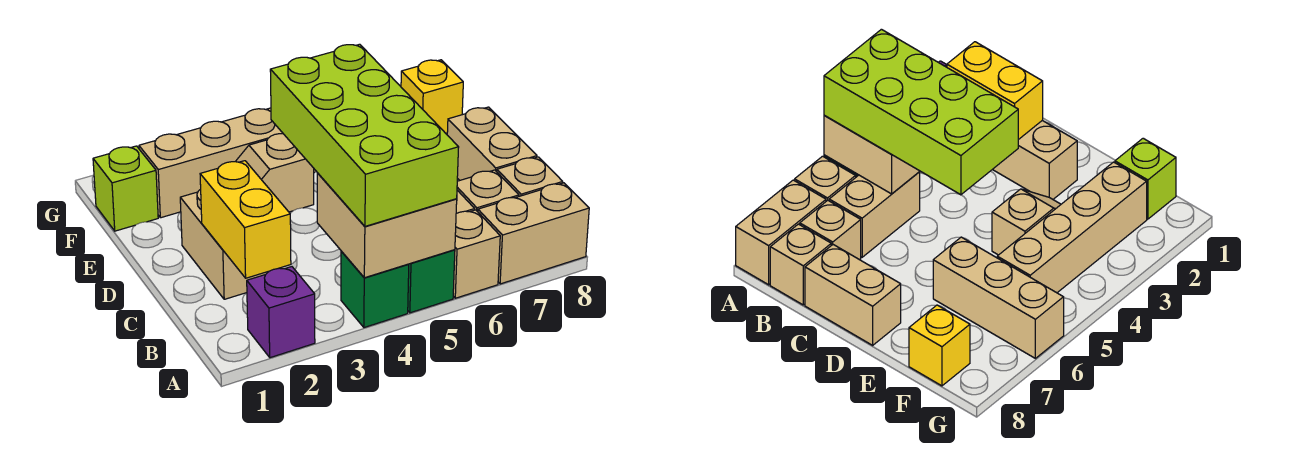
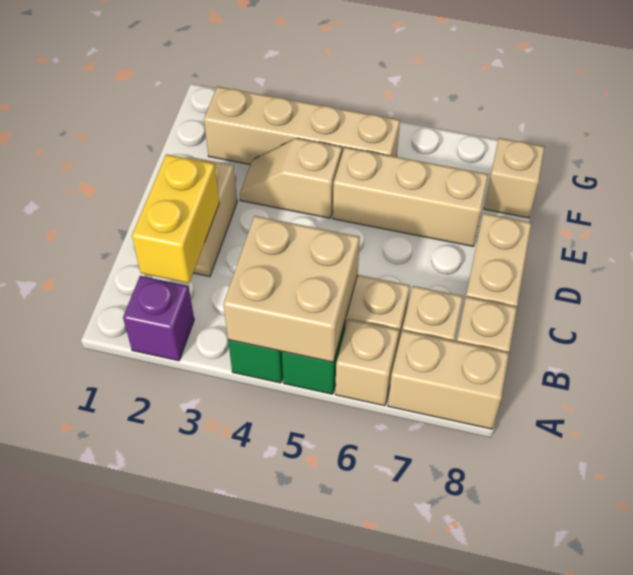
lime brick A4:D5 level 3 -> none
tan brick E6:G6 level 1 -> tan brick E5:E7 level 1
lime brick F1 level 1 -> none
yellow brick F8 level 1 -> tan brick F8 level 1

